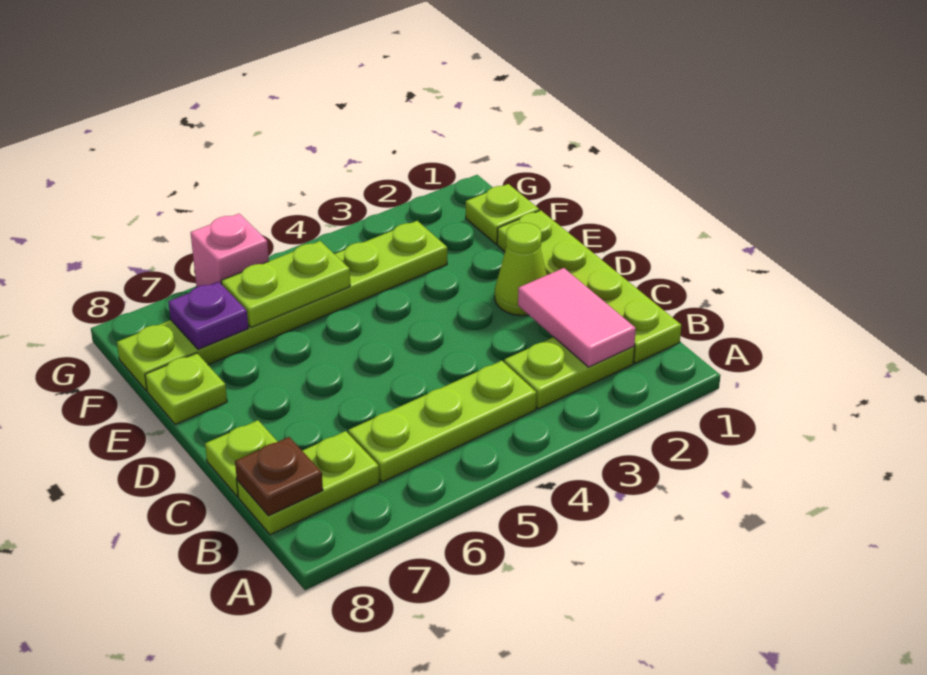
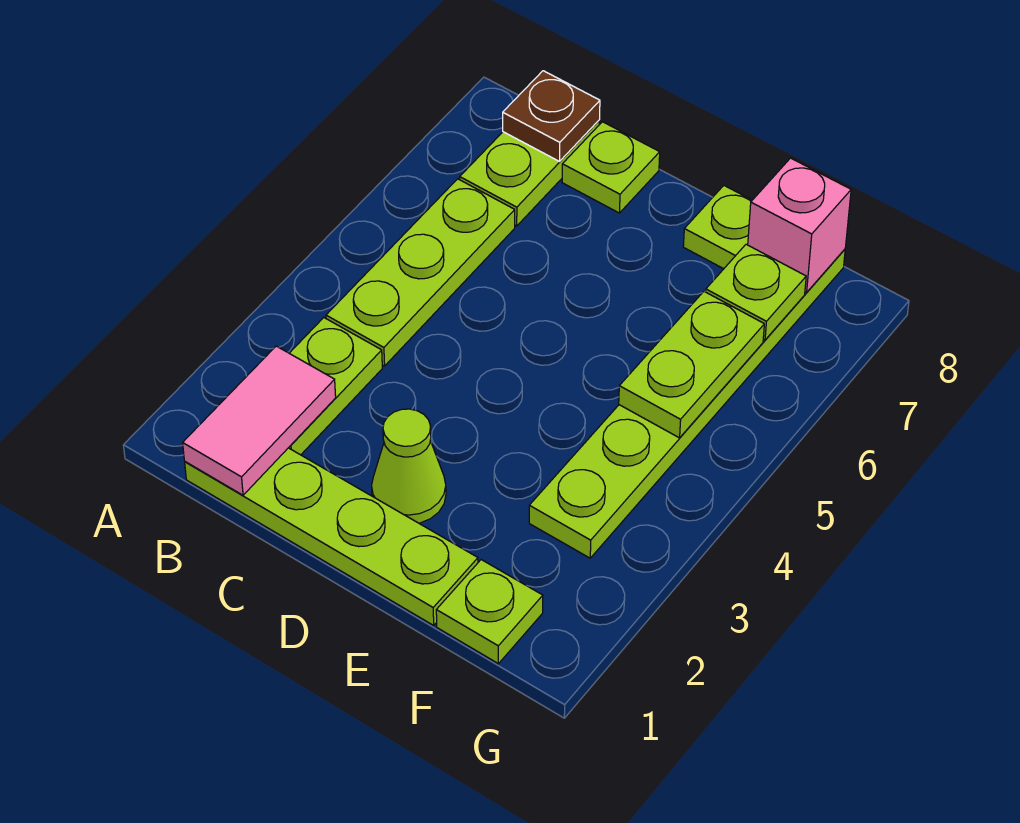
pink tile B2:C2 level 2 -> pink tile B1:B2 level 2
purple plate F7 level 2 -> lime plate F7 level 2
pink brick G6 level 1 -> pink brick F8 level 2

